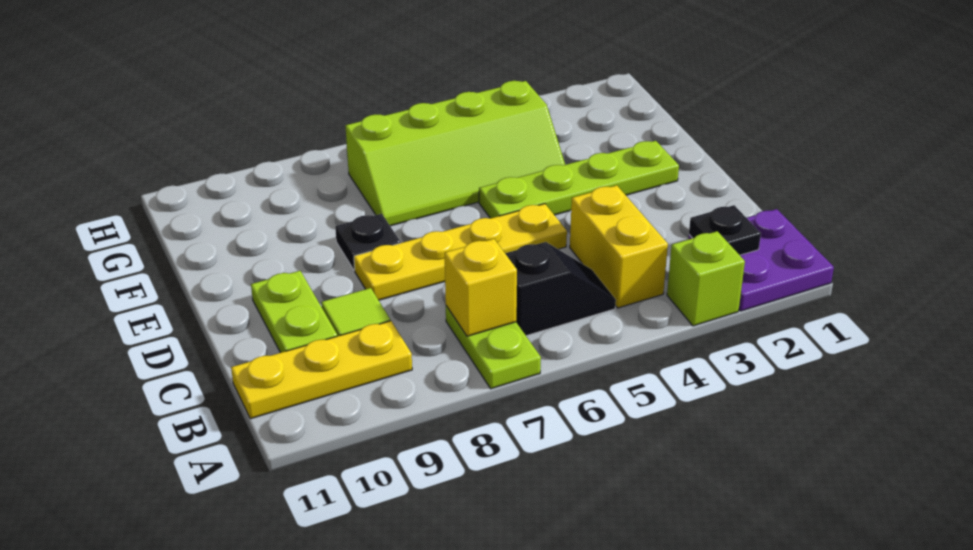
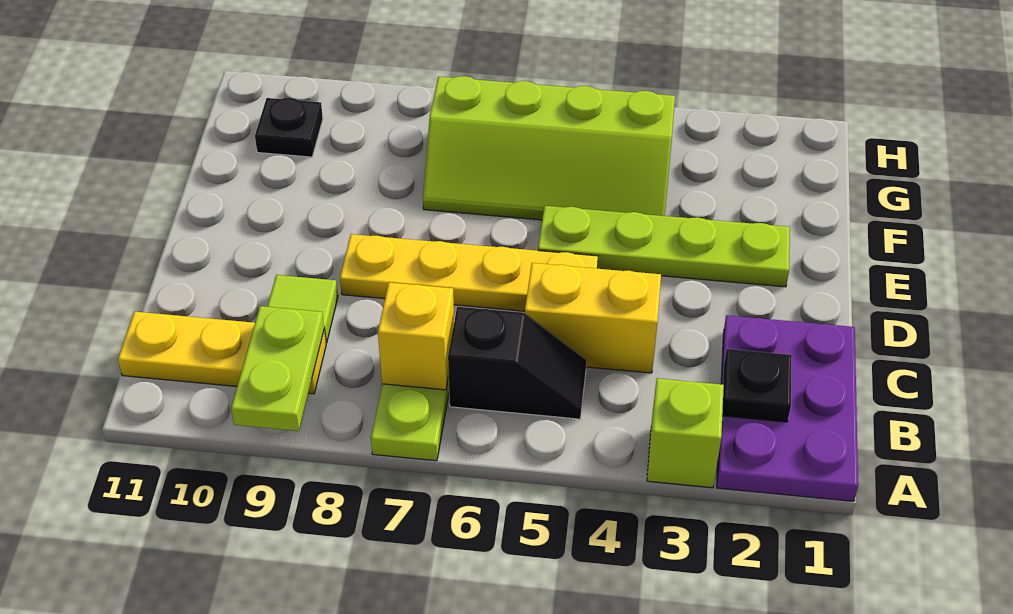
purple plate A1:B2 level 1 -> purple plate A1:C2 level 1
yellow brick B4:C4 level 1 -> yellow brick C4:C5 level 1
lime plate C10:D10 level 1 -> lime plate A9:B9 level 2
black plate E8 level 1 -> black plate G10 level 1

